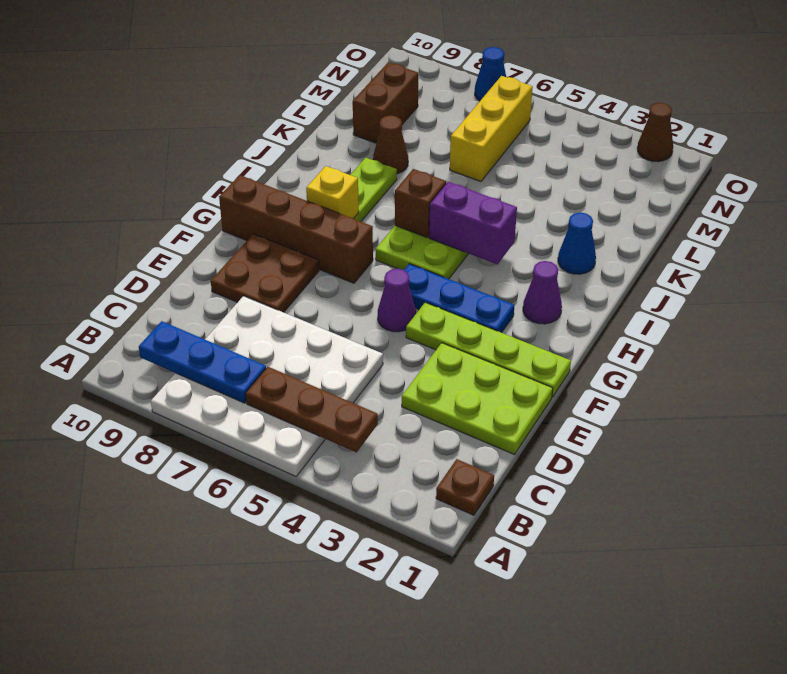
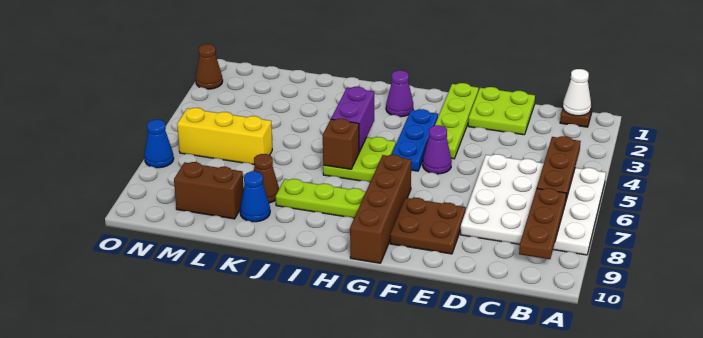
none -> white cone B1 level 2
blue plate B7:B9 level 2 -> brown plate B7:B9 level 2
lime plate D1:E3 level 1 -> lime plate D1:E2 level 1
yellow brick H8 level 2 -> none
blue cone J2 level 1 -> blue cone K9 level 1

